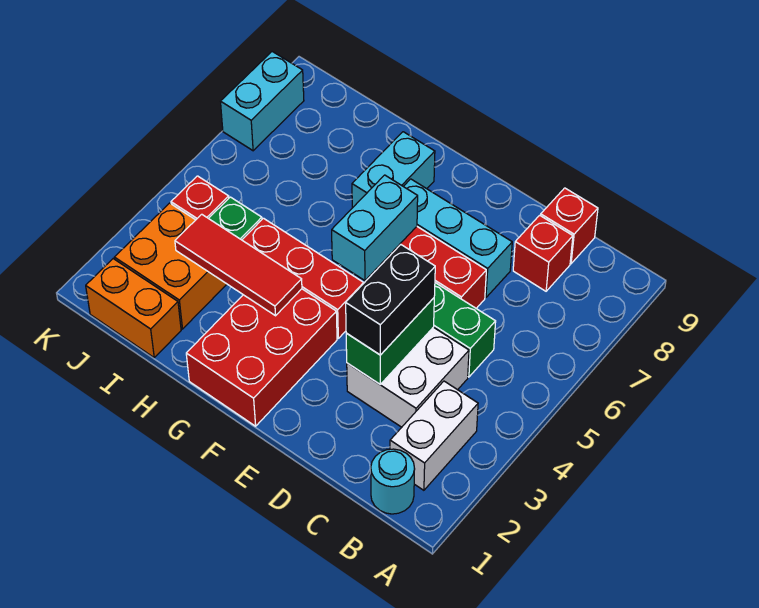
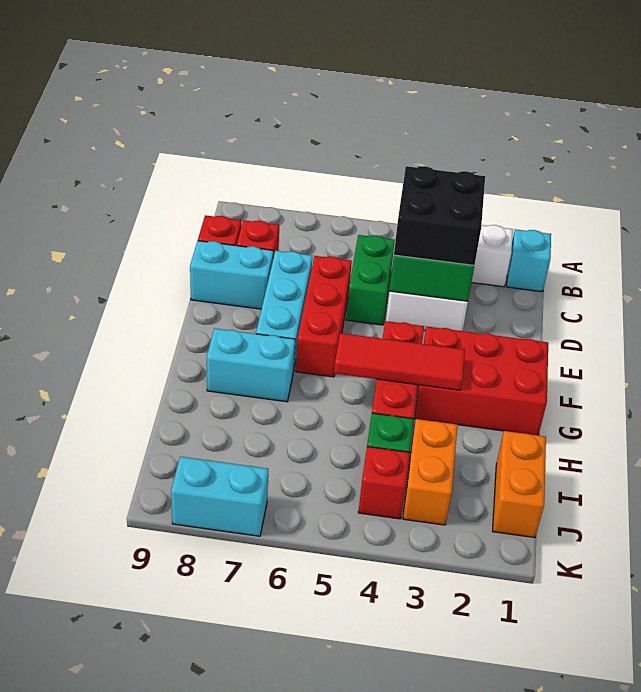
cyan round brick B1 level 1 -> cyan brick B1 level 1
black brick D3:D4 level 3 -> black brick C3:D4 level 3
cyan brick F5:F6 level 2 -> cyan brick D8:D9 level 1
red tile G3:I3 level 2 -> red tile G3:G5 level 2
orange brick I2:J3 level 1 -> orange brick I3:J3 level 1

